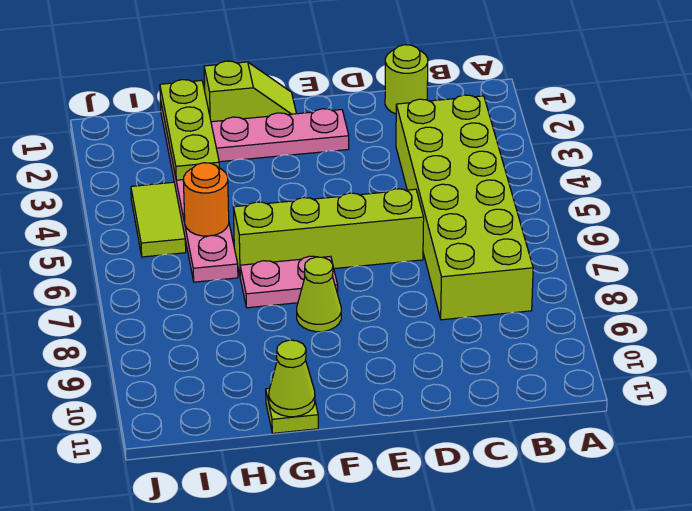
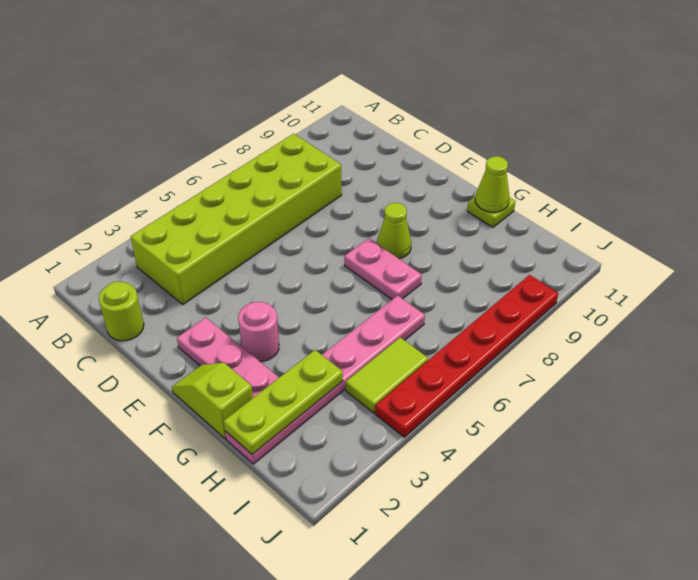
lime brick D6:G6 level 1 -> none
none -> pink round brick F3 level 1
orange round brick H5 level 2 -> none
none -> red plate J4:J9 level 1

